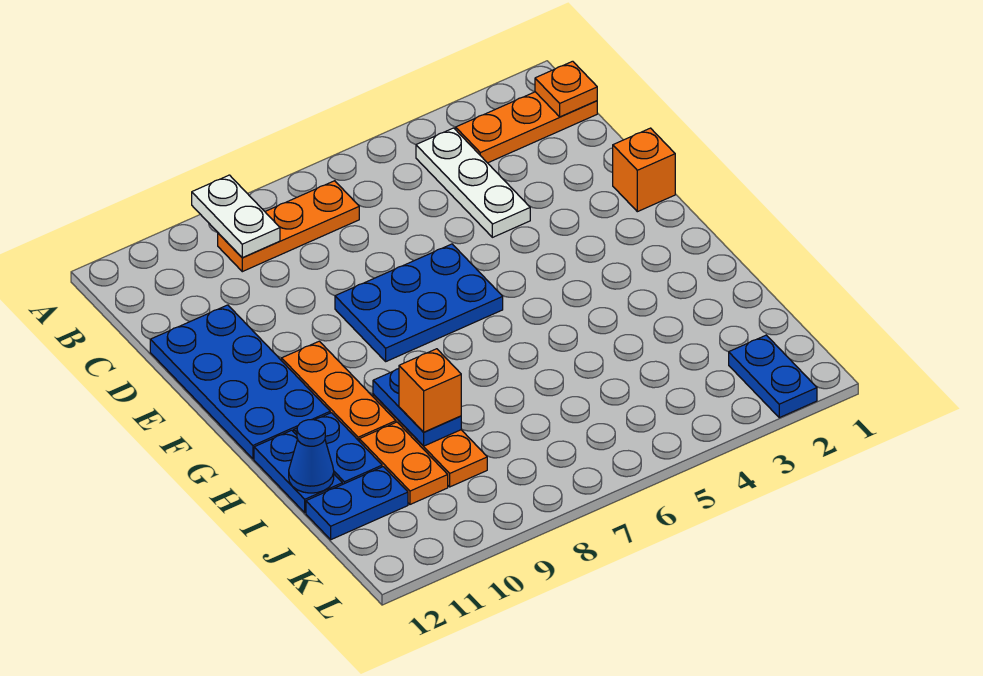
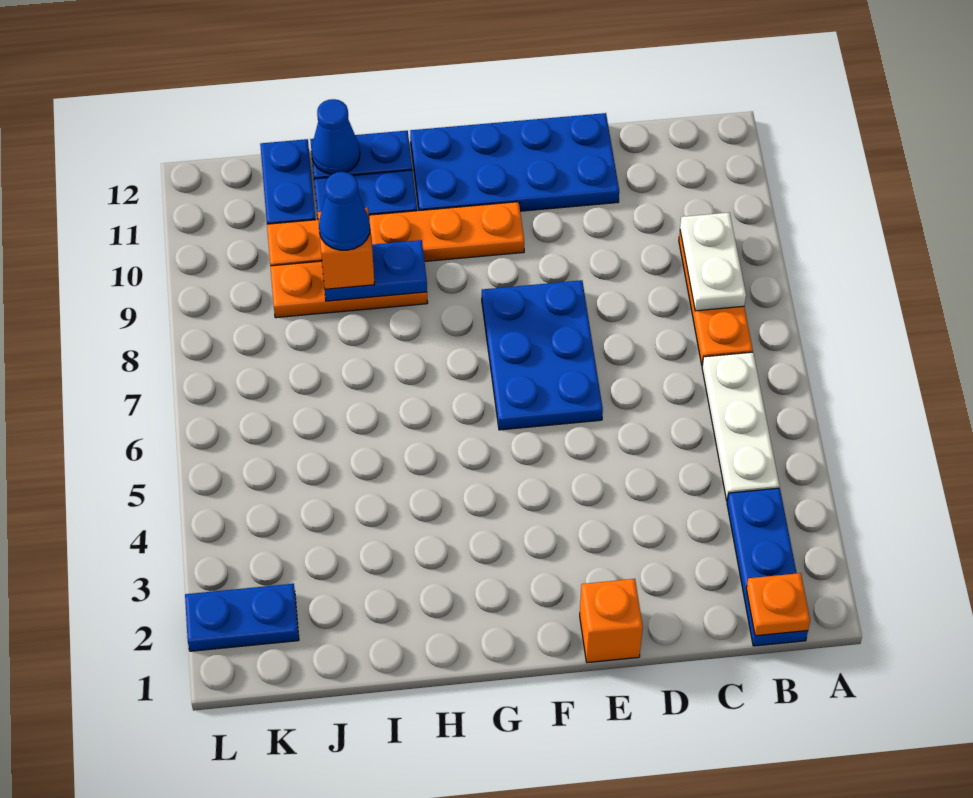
white plate A9:B9 level 2 -> white plate B8:B9 level 2
orange plate B1:B3 level 1 -> blue plate B1:B3 level 1
white plate B4:D4 level 1 -> white plate B4:B6 level 1
none -> blue cone I9 level 4

